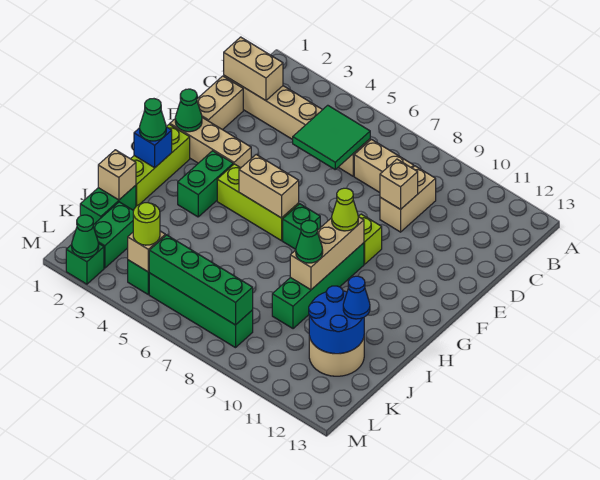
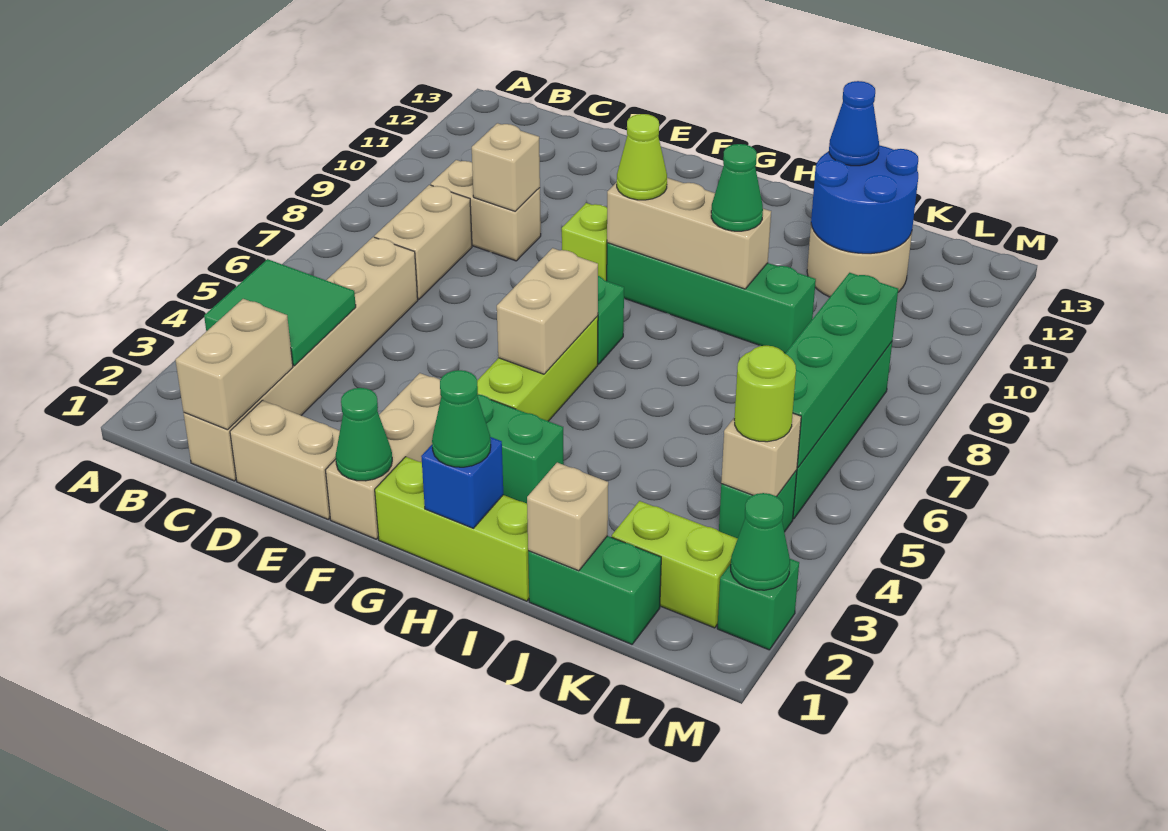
green tile C5:D6 level 2 -> green tile B3:C4 level 2
green brick K2:L2 level 1 -> lime brick K2:L2 level 1

